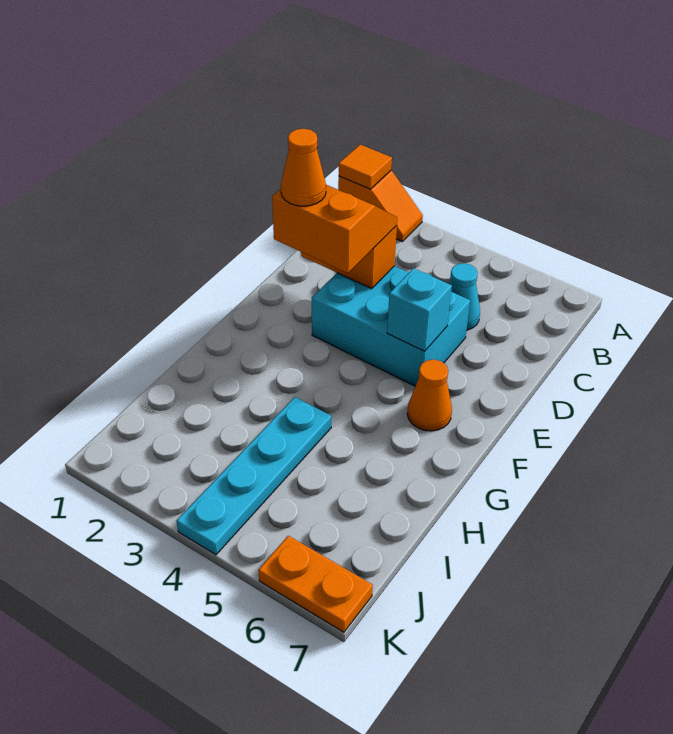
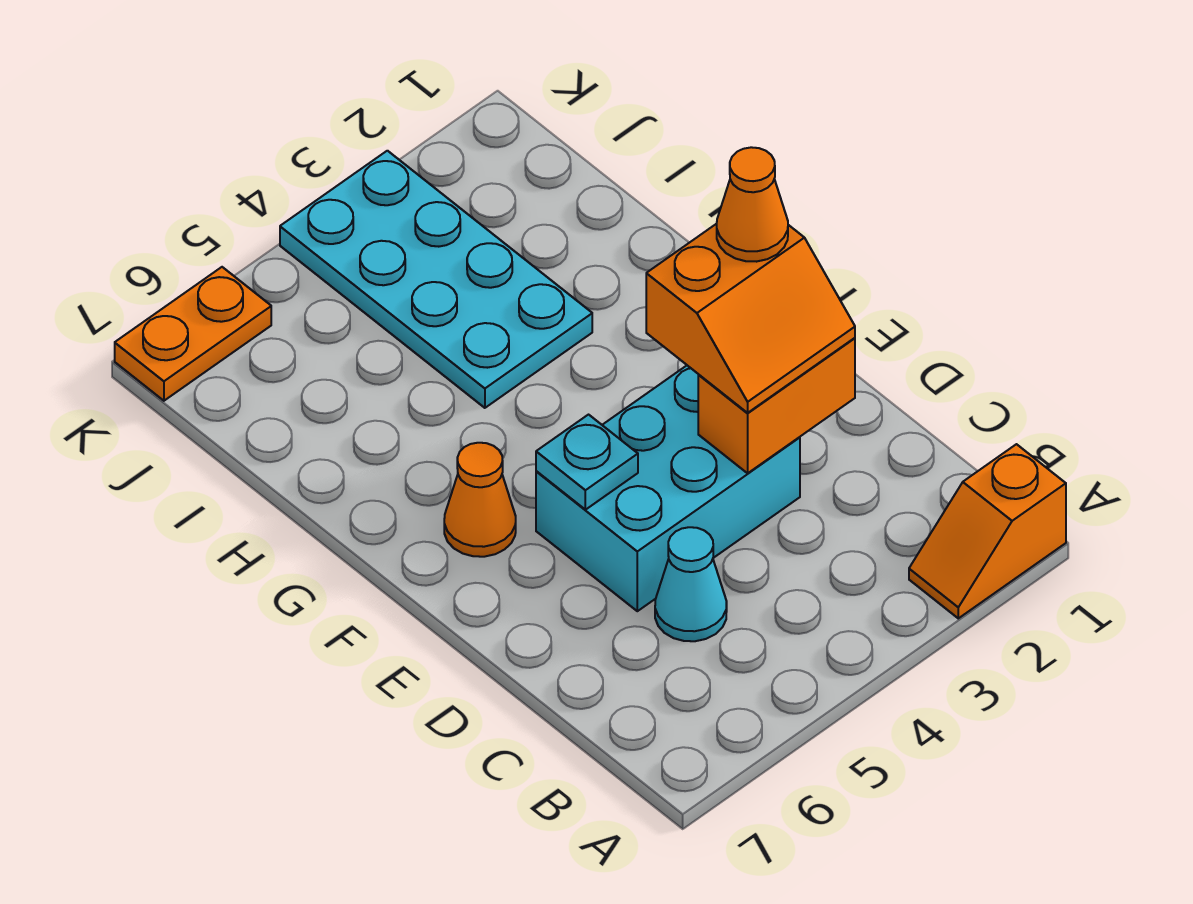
orange tile A1 level 2 -> none
cyan brick E5 level 2 -> cyan plate E5 level 2
cyan plate H4:K4 level 1 -> cyan plate H3:K4 level 1

